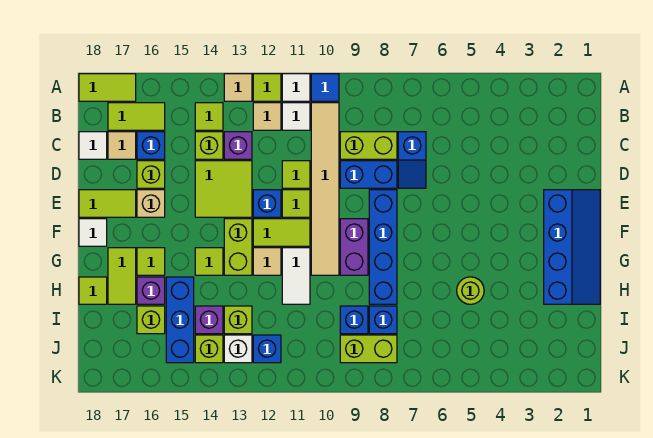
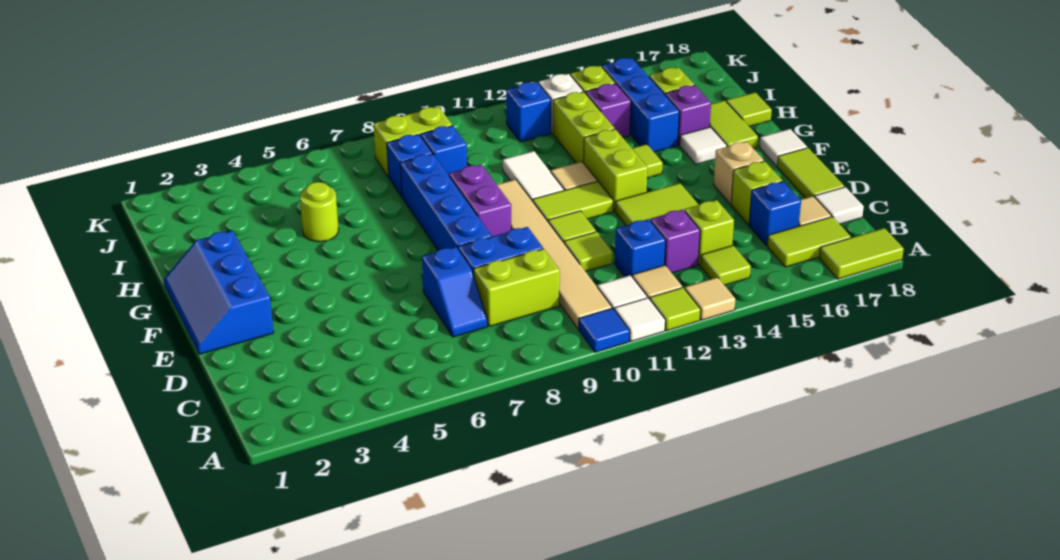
blue slope C7:D7 level 1 top C -> blue slope C7:D7 level 1 top D
blue slope E1:H2 level 1 top 2 -> blue slope E1:G2 level 1 top 2
blue brick E12 level 1 -> blue brick C12 level 1
lime tile E17:E18 level 1 -> lime tile D18:E18 level 1
lime tile G16 level 1 -> white tile G16 level 1
lime brick I13 level 1 -> lime brick H13:I13 level 1

